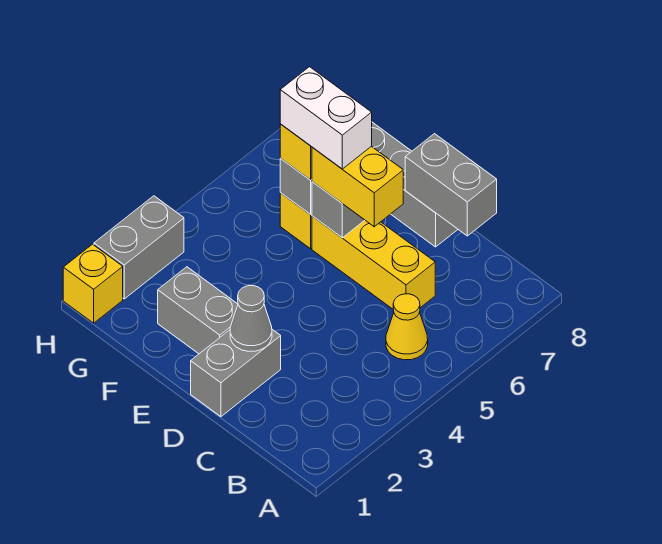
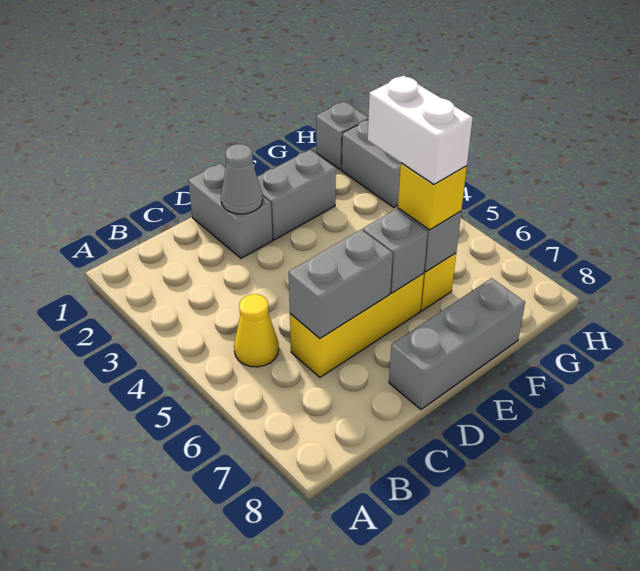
grey brick C8:D8 level 2 -> grey brick C6:D6 level 2
yellow brick D6:E6 level 3 -> none
white brick E6:F6 level 4 -> white brick F5:F6 level 4
yellow brick H1 level 1 -> grey brick H1 level 1

